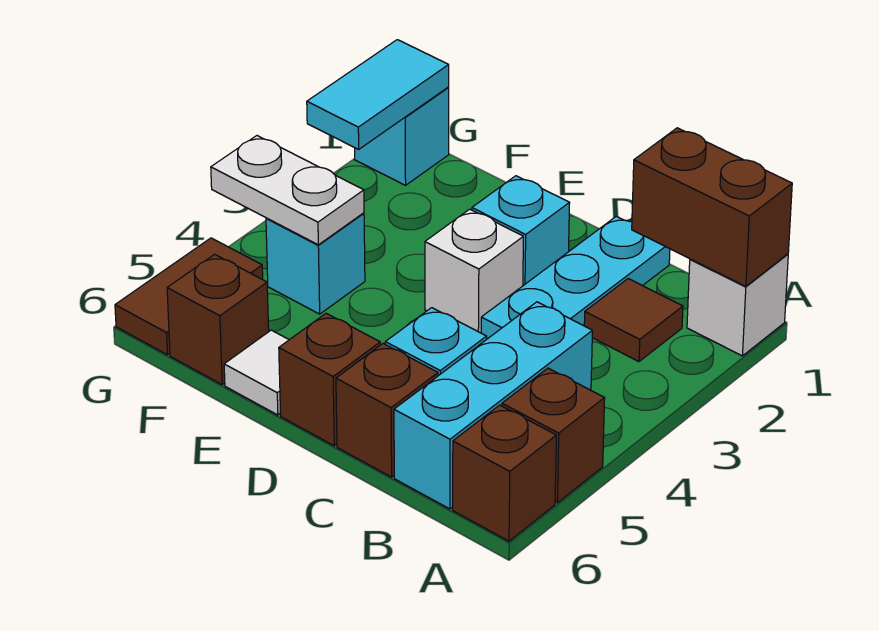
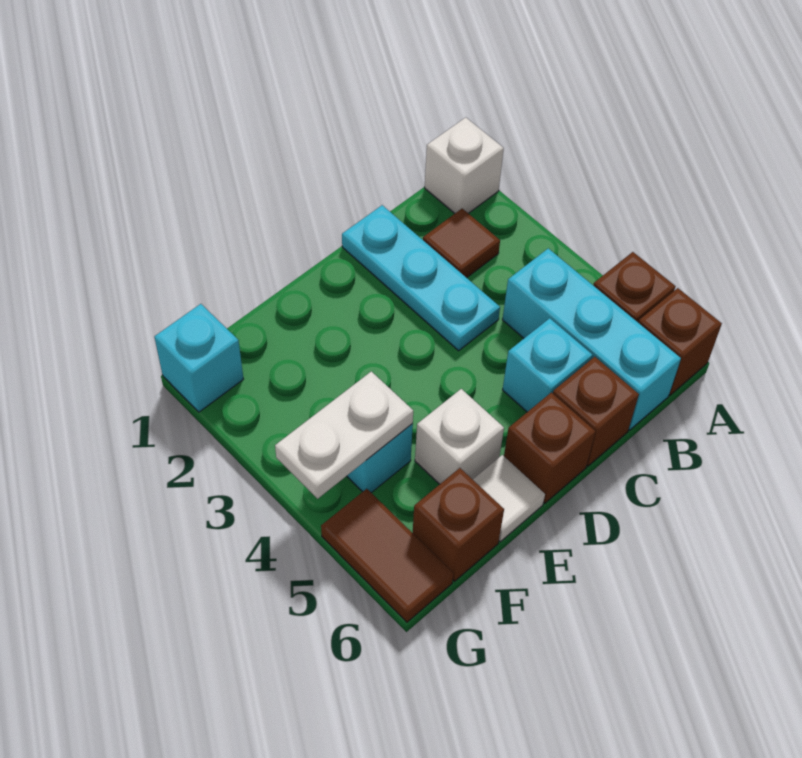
brown brick A1:B1 level 2 -> none
cyan brick D2 level 1 -> none
white brick D3 level 1 -> white brick E5 level 1
cyan tile G1:G2 level 2 -> none

